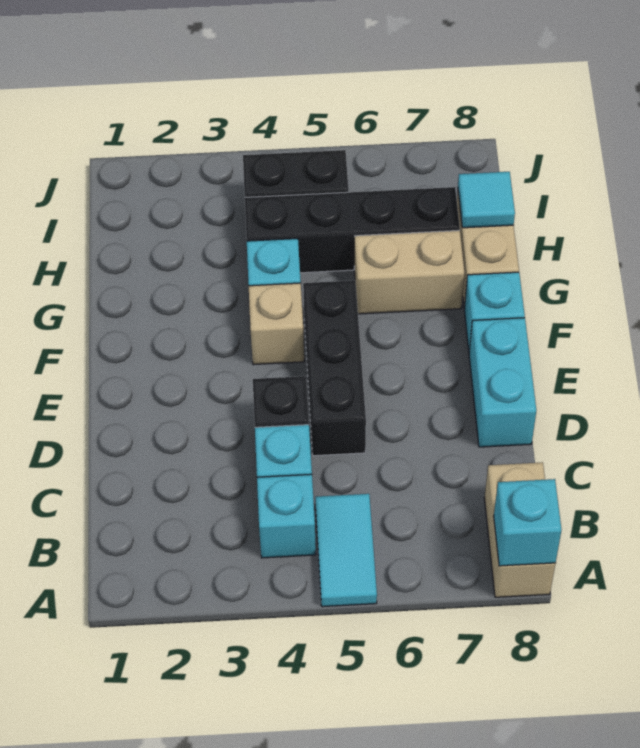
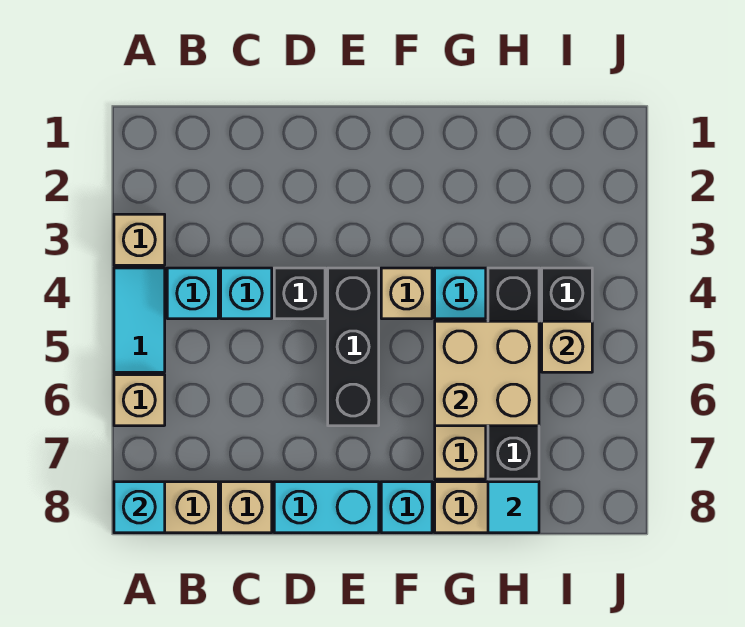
none -> tan brick A3 level 1
cyan tile A5:B5 level 1 -> cyan tile A4:A5 level 1
none -> tan brick A6 level 1
none -> tan brick C8 level 1
black brick D5:F5 level 1 -> black brick E4:E6 level 1
none -> tan brick G5:H6 level 2
none -> tan brick I5 level 2

